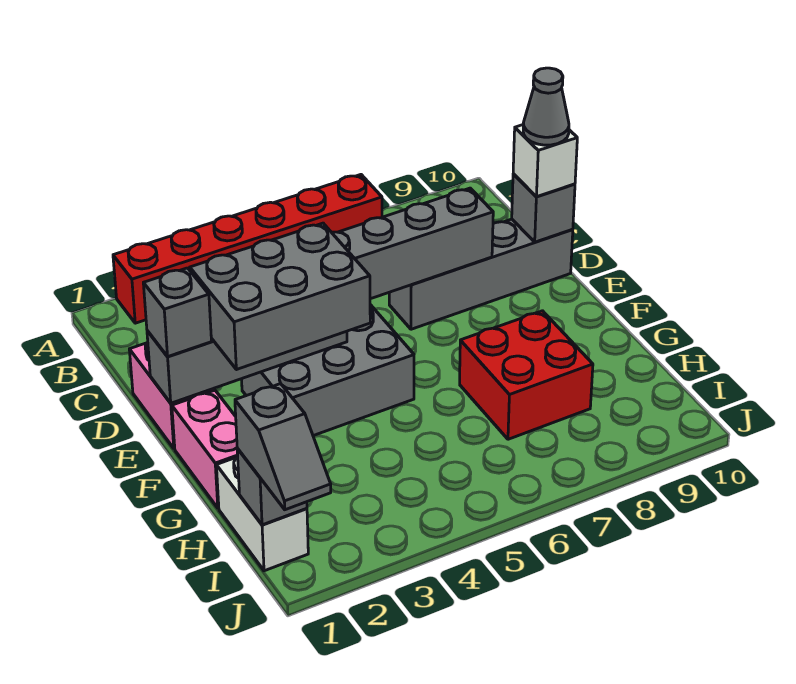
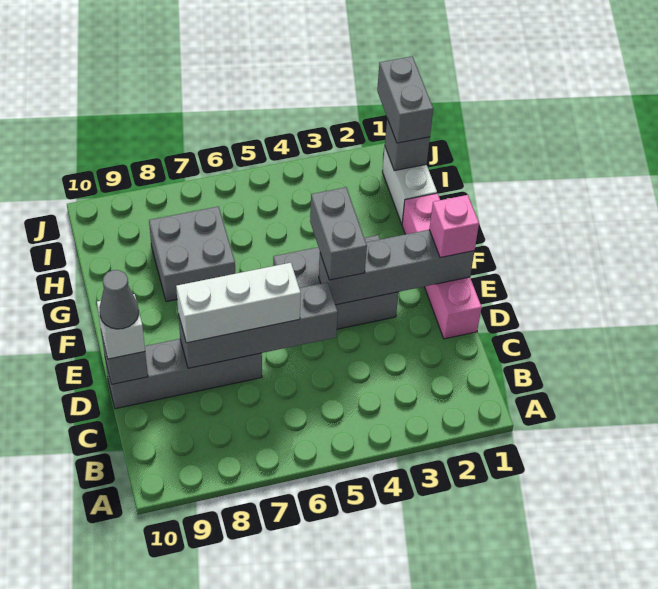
red brick A2:A7 level 1 -> none
none -> white brick D6:D8 level 3
grey brick E1 level 3 -> pink brick E1 level 3
grey brick E2:F4 level 3 -> grey brick E4:F4 level 3
red brick G7:H8 level 1 -> grey brick G7:H8 level 1
grey slope I1:J1 level 3 top I -> grey brick I1:J1 level 3

